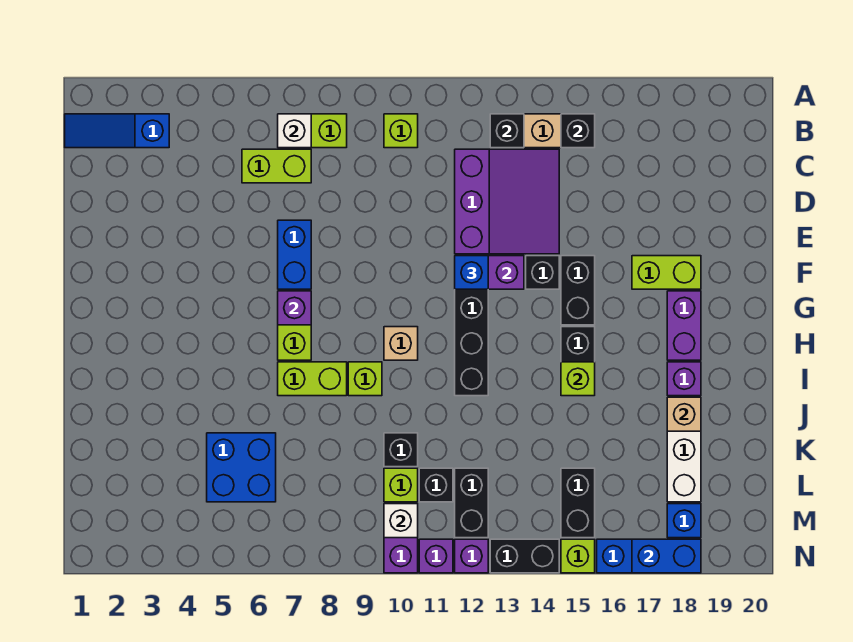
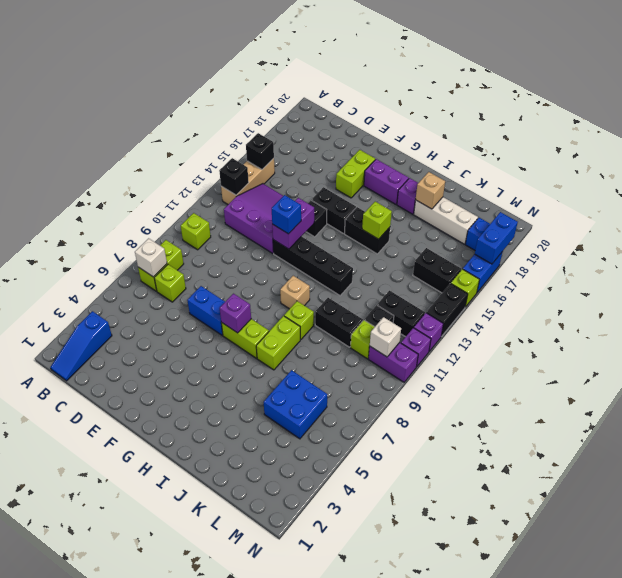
lime brick C6:C7 level 1 -> lime brick C7 level 1
black brick K10 level 1 -> black brick J10:K10 level 1

